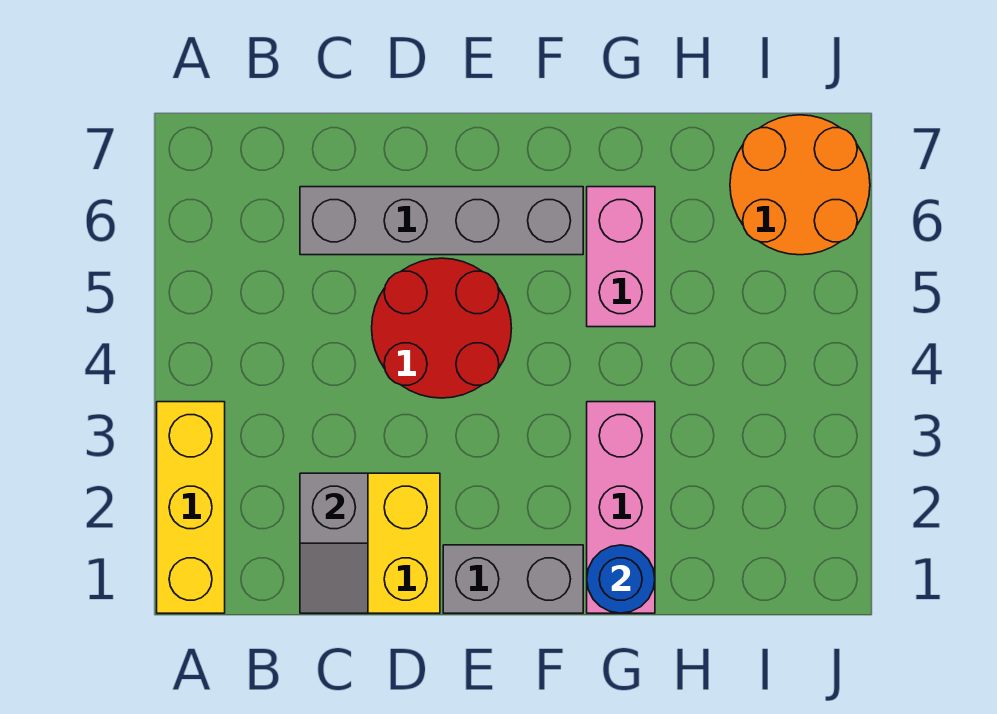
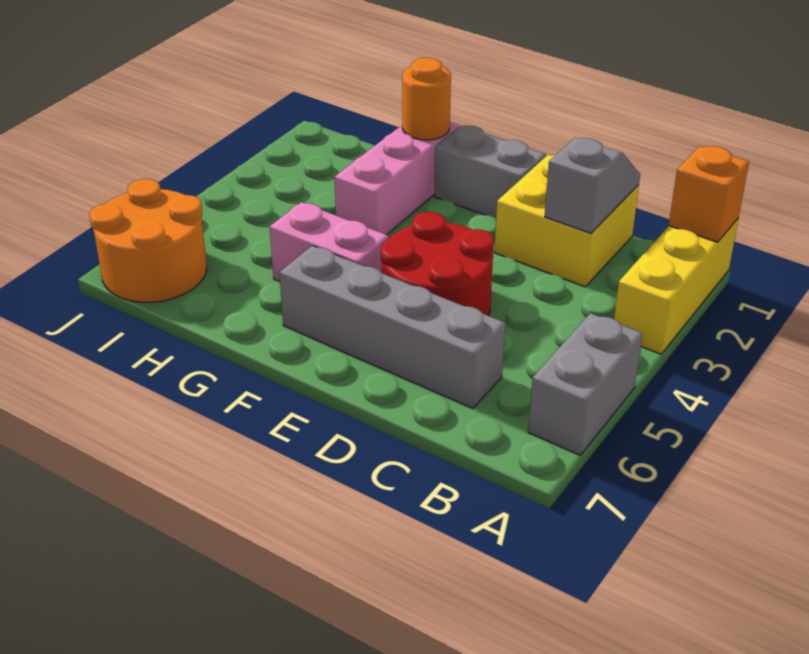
none -> orange brick A1 level 2
none -> grey brick A5:A6 level 1
blue round brick G1 level 2 -> orange round brick G1 level 2
pink brick G5:G6 level 1 -> pink brick F5:G5 level 1

